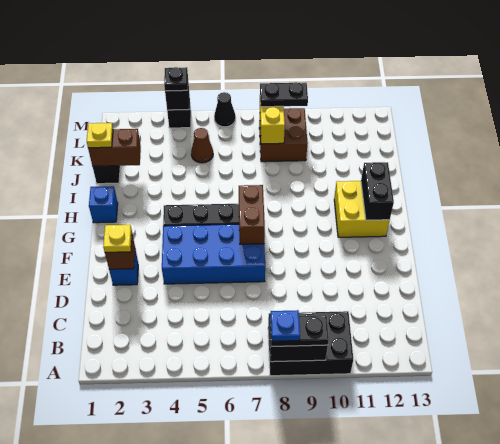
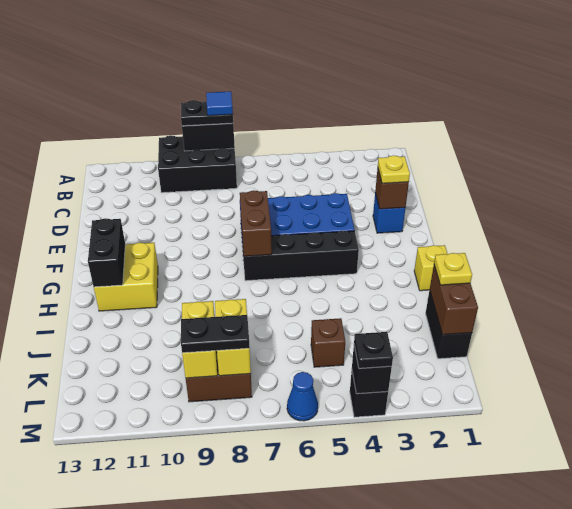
blue plate A8 level 4 -> blue tile A8 level 4
blue brick H1 level 1 -> yellow brick H1 level 1
brown brick J1:J2 level 2 -> brown brick J1:K1 level 2
brown cone K5 level 1 -> brown brick K5 level 1
none -> yellow brick K9:L9 level 2
black cone M6 level 1 -> blue cone M6 level 1

